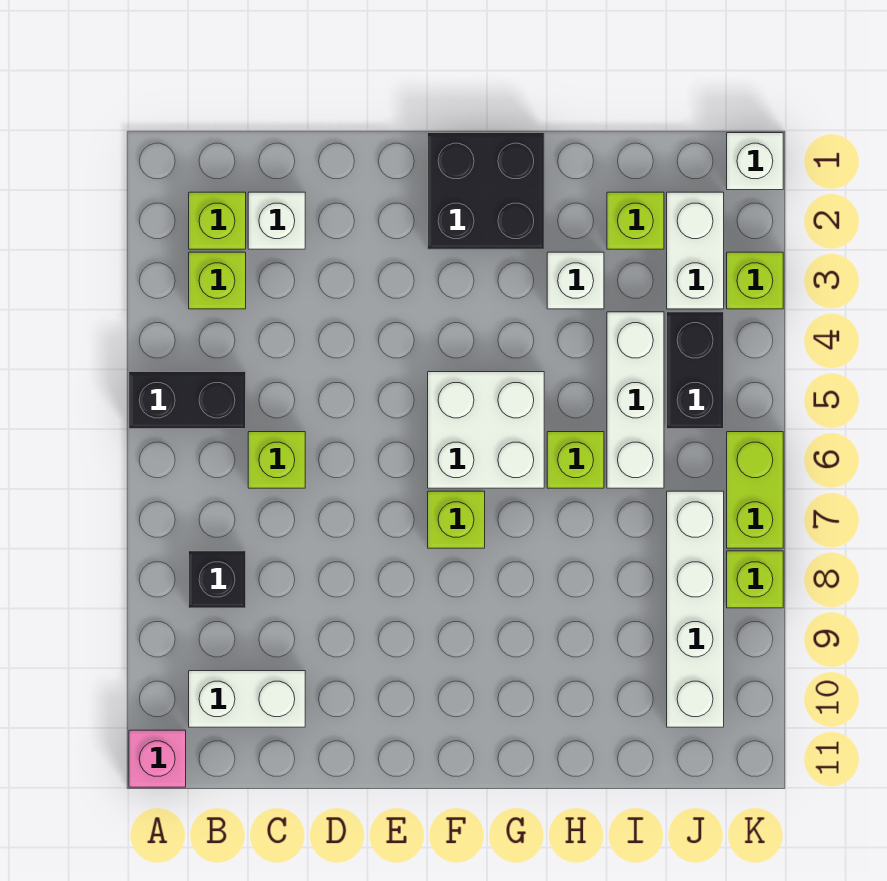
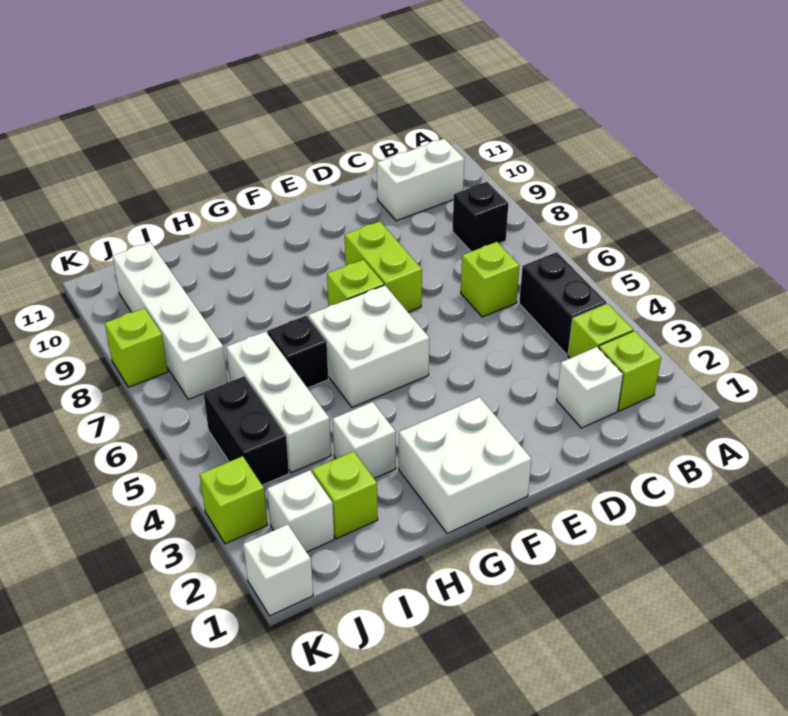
black brick A5:B5 level 1 -> black brick B4:B5 level 1
pink brick A11 level 1 -> none
black brick F1:G2 level 1 -> white brick F1:G2 level 1
lime brick H6 level 1 -> black brick H6 level 1
white brick J2:J3 level 1 -> white brick J2 level 1
lime brick K6:K7 level 1 -> lime brick E7:E8 level 1

